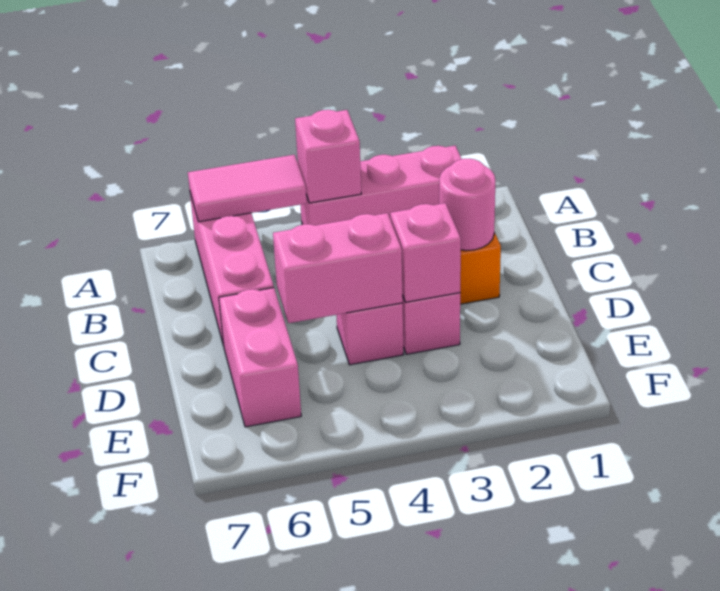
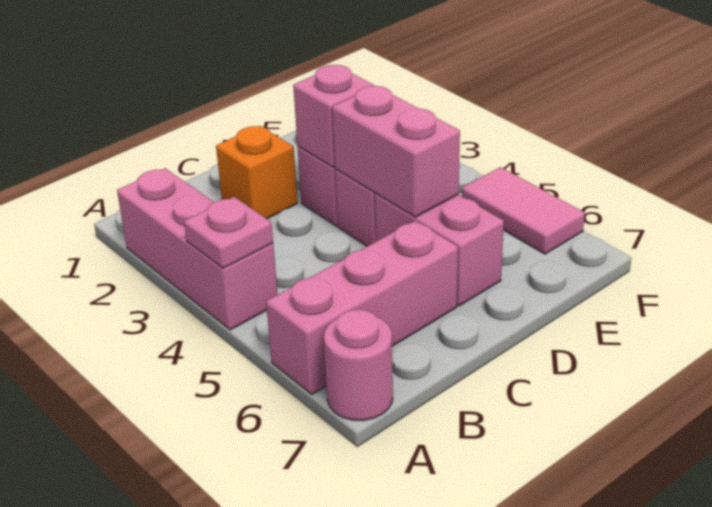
pink brick A4 level 2 -> pink plate A4 level 2
pink tile A5:A6 level 2 -> pink tile F5:F6 level 1
pink round brick C2 level 2 -> pink round brick A7 level 1
pink brick D6:E6 level 1 -> pink brick D5:D6 level 1

